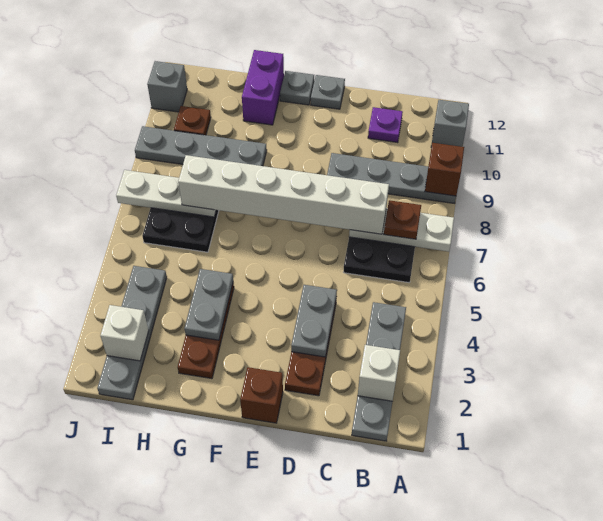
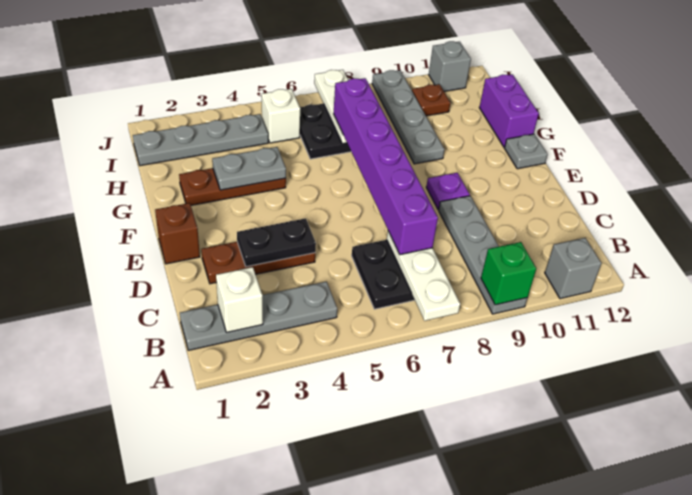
brown brick A9 level 2 -> green brick A9 level 2
brown plate B7 level 3 -> none
white brick C7:H7 level 3 -> purple brick C7:H7 level 3
purple plate C11 level 1 -> purple plate E9 level 1
grey plate D3:D4 level 2 -> black plate D3:D4 level 2
grey plate E12 level 1 -> none
purple brick G11:G12 level 1 -> purple brick G12:H12 level 1
white brick I2 level 2 -> white brick I5 level 1

